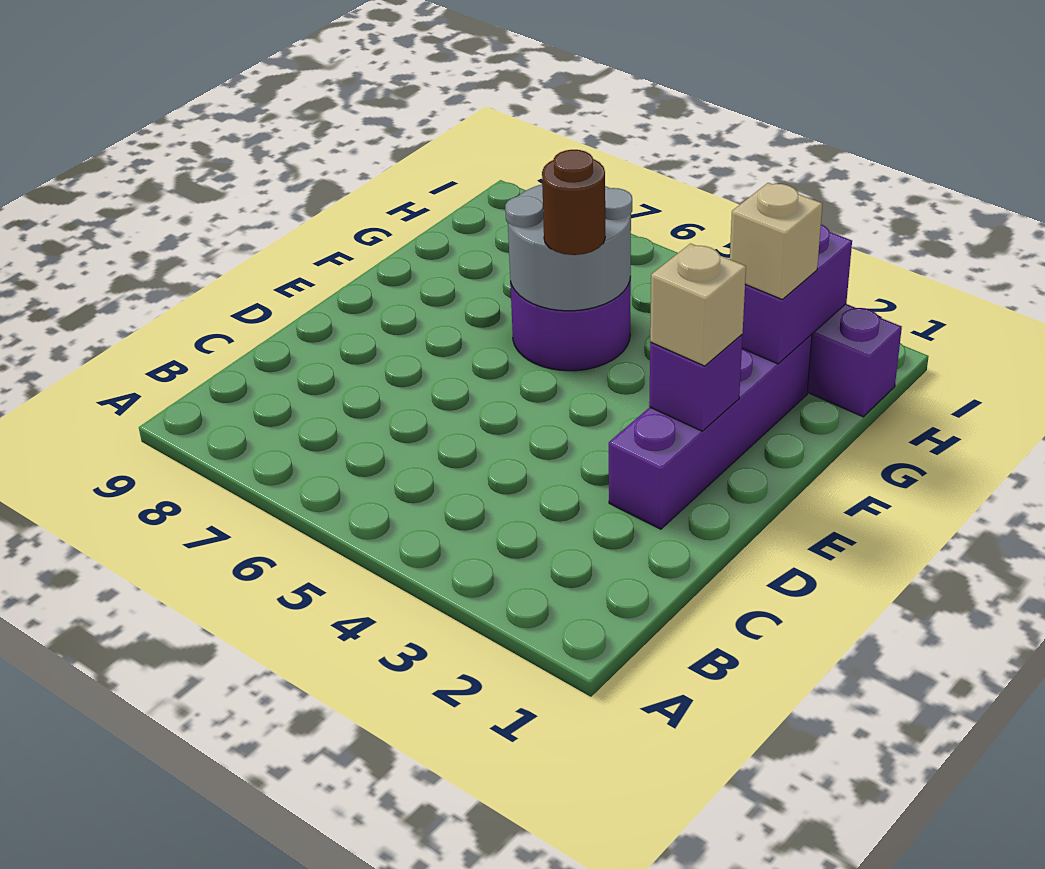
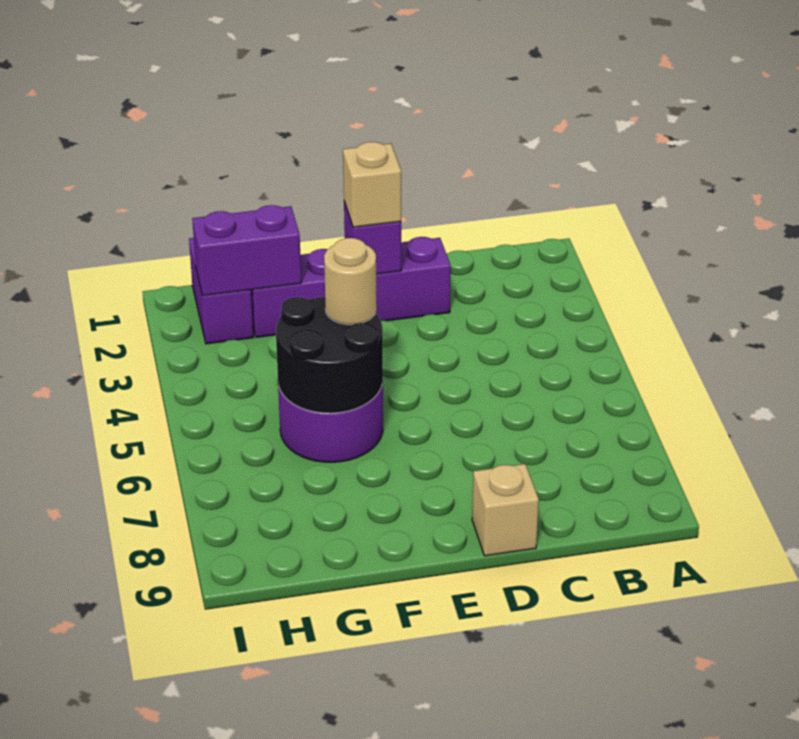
grey round brick F5:G6 level 2 -> black round brick F5:G6 level 2
brown round brick F5 level 3 -> tan round brick F5 level 3
tan brick G2 level 3 -> tan brick D9 level 1

